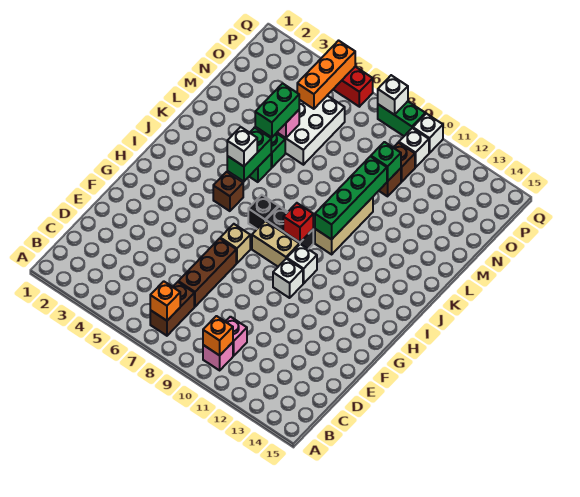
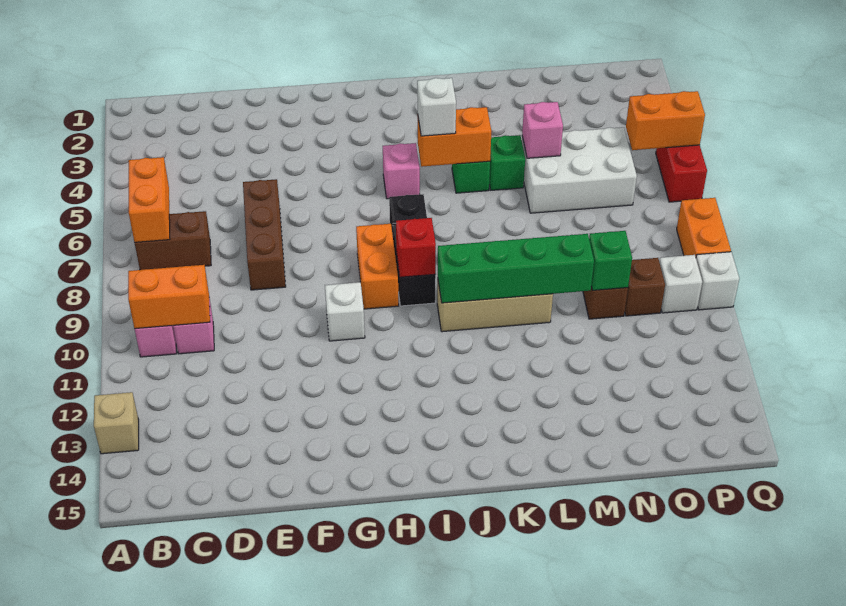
orange brick B7 level 2 -> orange brick B6:B7 level 2
orange brick B10 level 2 -> orange brick B10:C10 level 2
brown brick D7:F7 level 1 -> brown brick E6:E8 level 1
tan brick G7 level 1 -> tan brick A13 level 1
tan brick H8:H9 level 1 -> orange brick H8:H9 level 1
white brick H10 level 1 -> none
brown brick I5 level 1 -> pink brick I5 level 1
green brick J5:K5 level 2 -> orange brick J5:K5 level 2
green brick L5:M5 level 3 -> none
orange brick O5:Q5 level 2 -> orange brick P5:Q5 level 2
green brick Q8:Q9 level 1 -> orange brick Q8:Q9 level 1
white brick Q8 level 2 -> none

